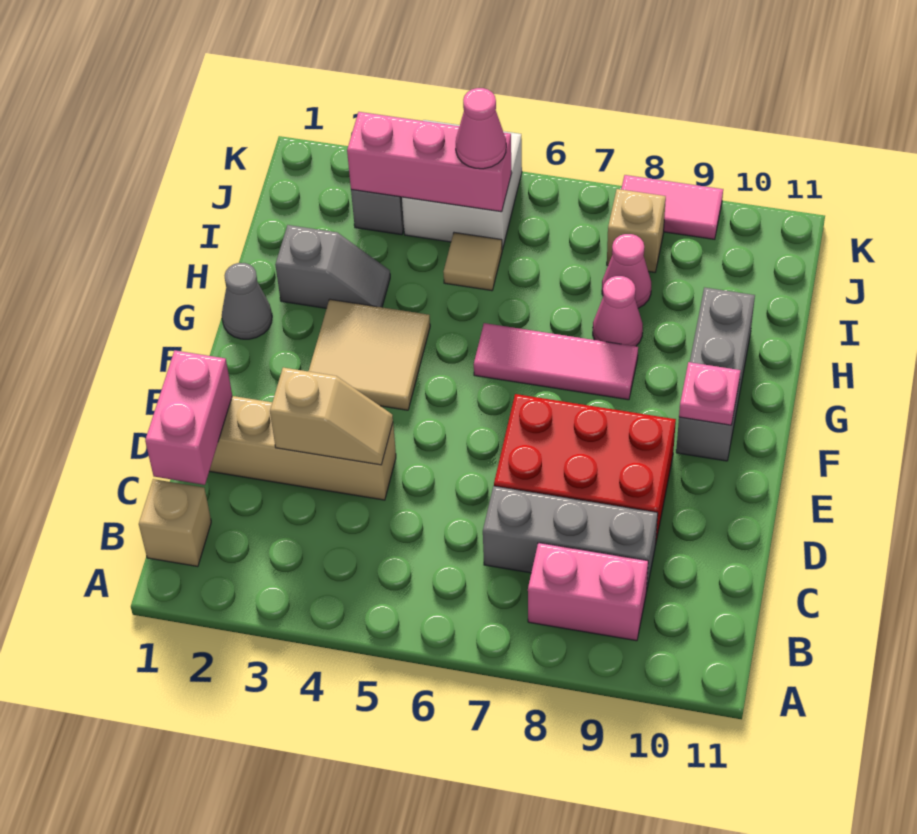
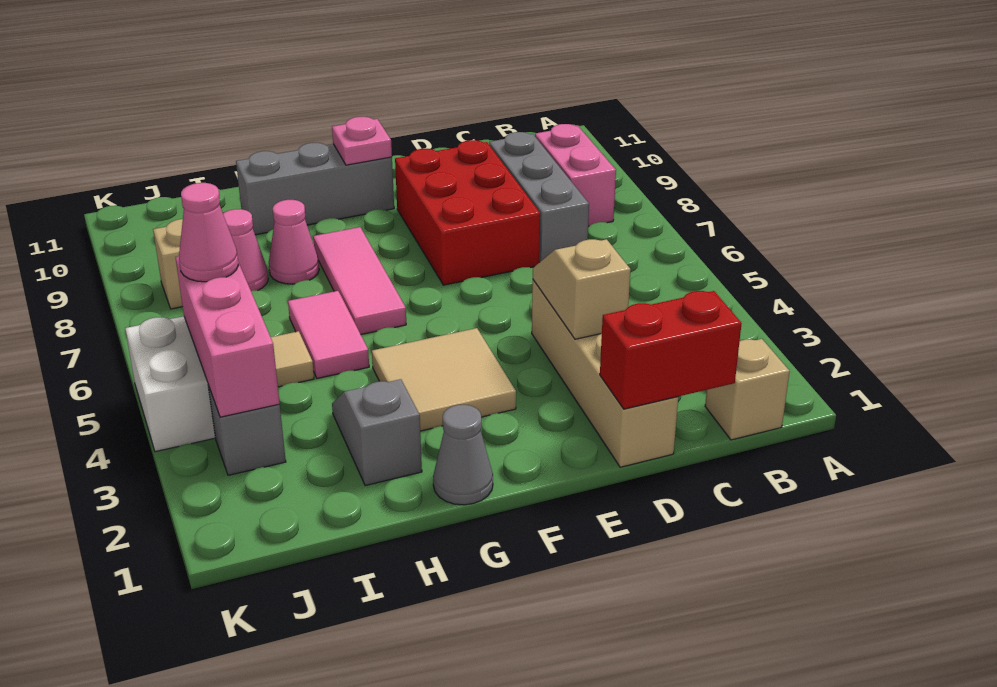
pink brick C1:D1 level 2 -> red brick C1:D1 level 2
pink tile K8:K9 level 1 -> pink tile H5:H6 level 1

